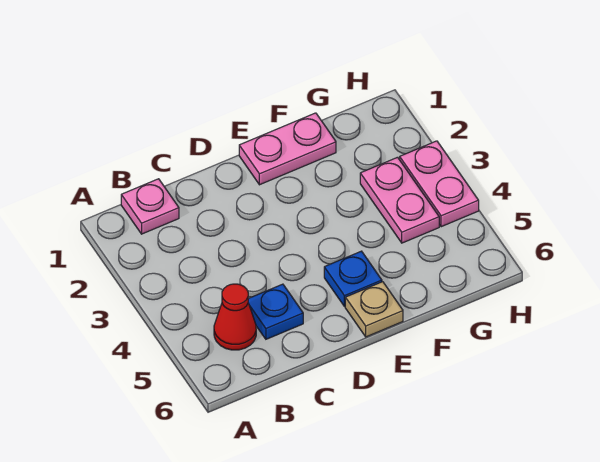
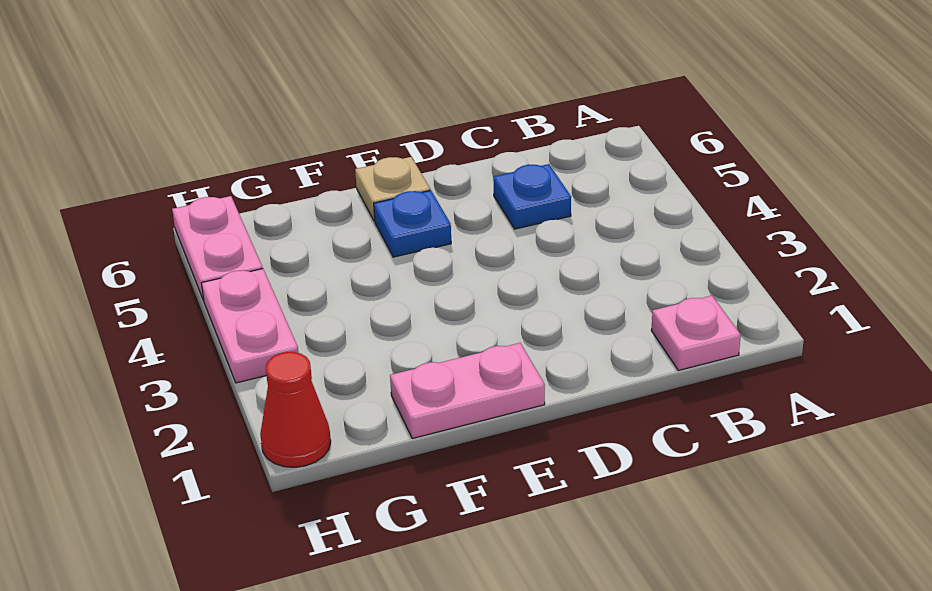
red cone B5 level 1 -> red cone H1 level 1
pink plate G3:G4 level 1 -> pink plate H5:H6 level 1

